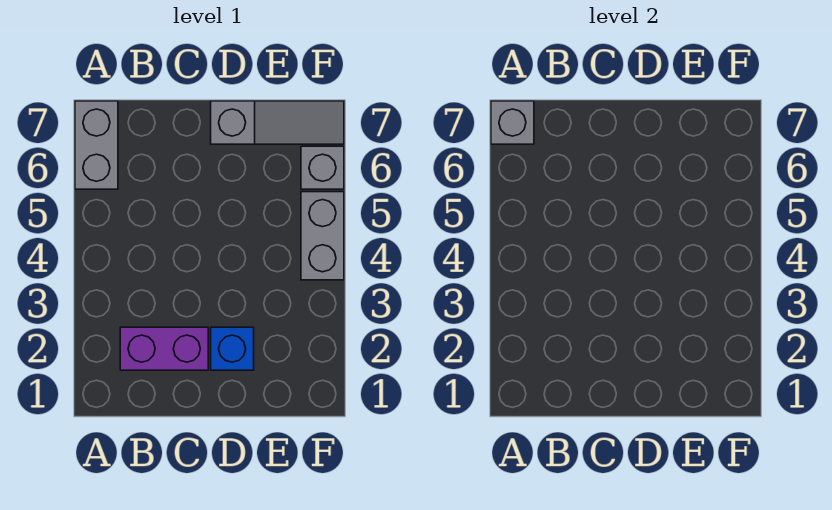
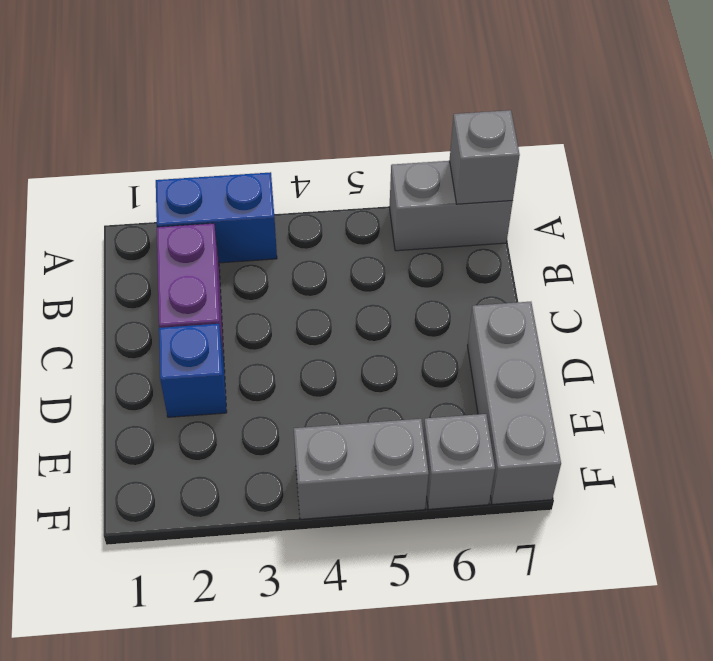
none -> blue brick A2:A3 level 1
grey slope D7:F7 level 1 top D -> grey brick D7:F7 level 1

